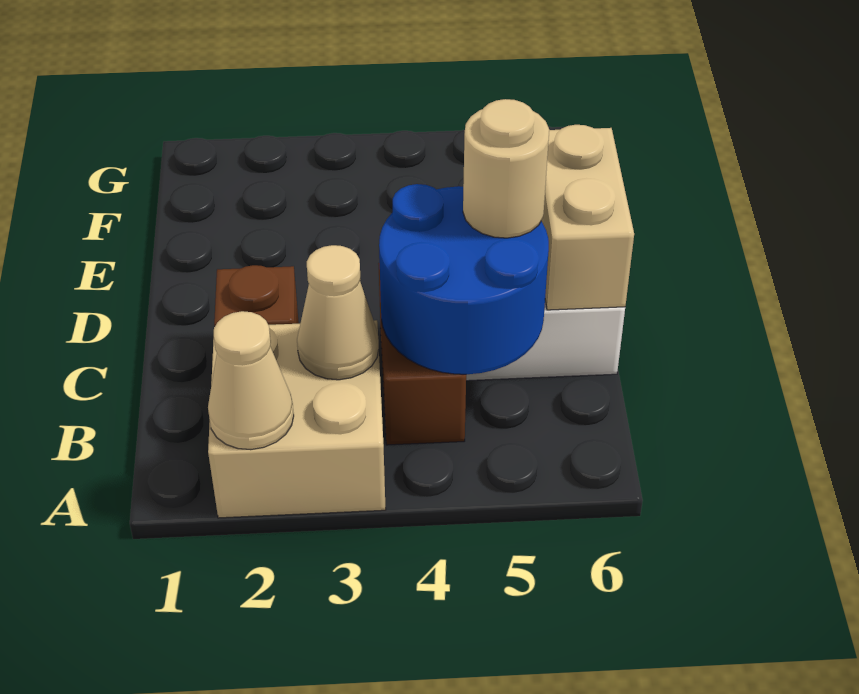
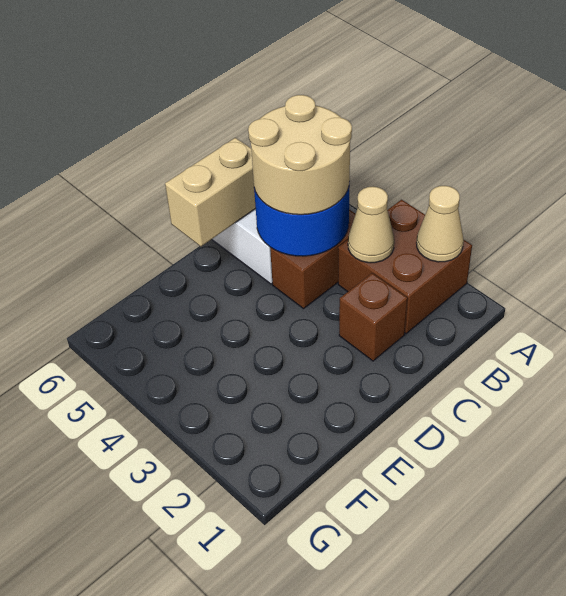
tan brick A2:B3 level 1 -> brown brick A2:B3 level 1
tan round brick C5 level 3 -> tan round brick B4:C5 level 3

